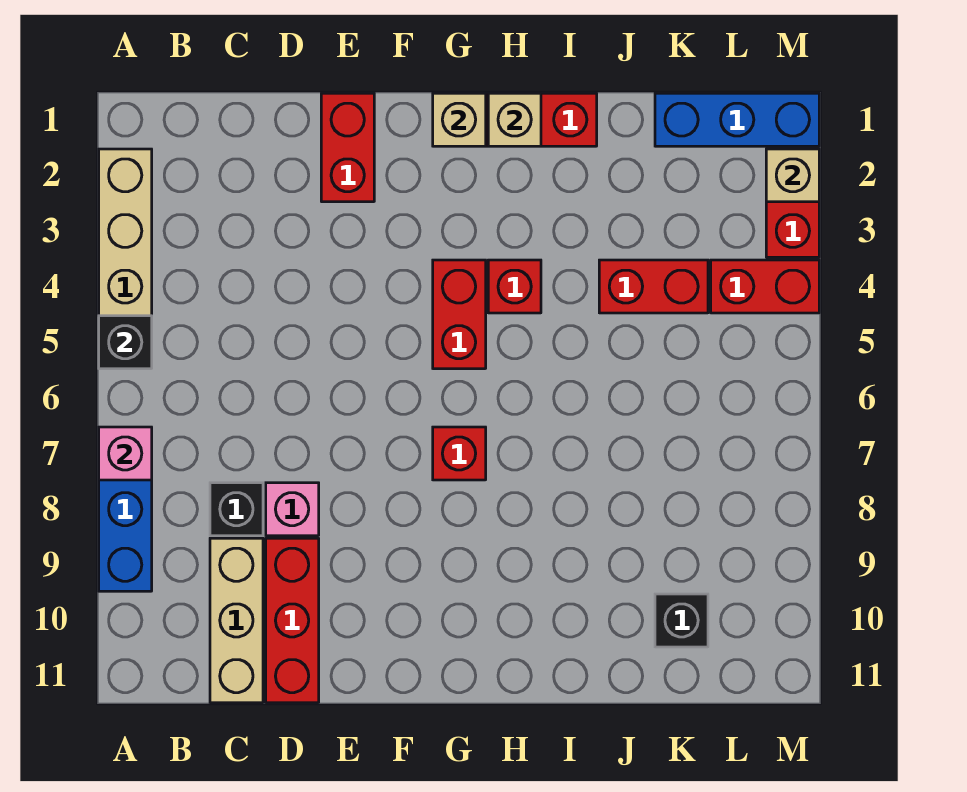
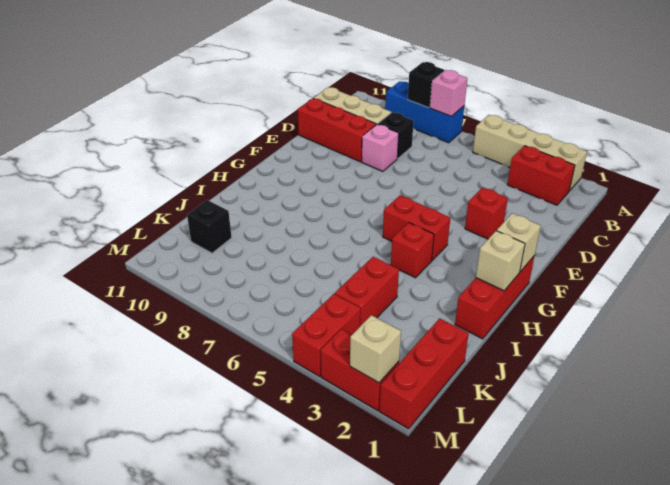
black brick A5 level 2 -> black brick A8 level 2
red brick E1:E2 level 1 -> red brick B2:B3 level 1
red brick G7 level 1 -> red brick E3 level 1
blue brick K1:M1 level 1 -> red brick K1:M1 level 1

